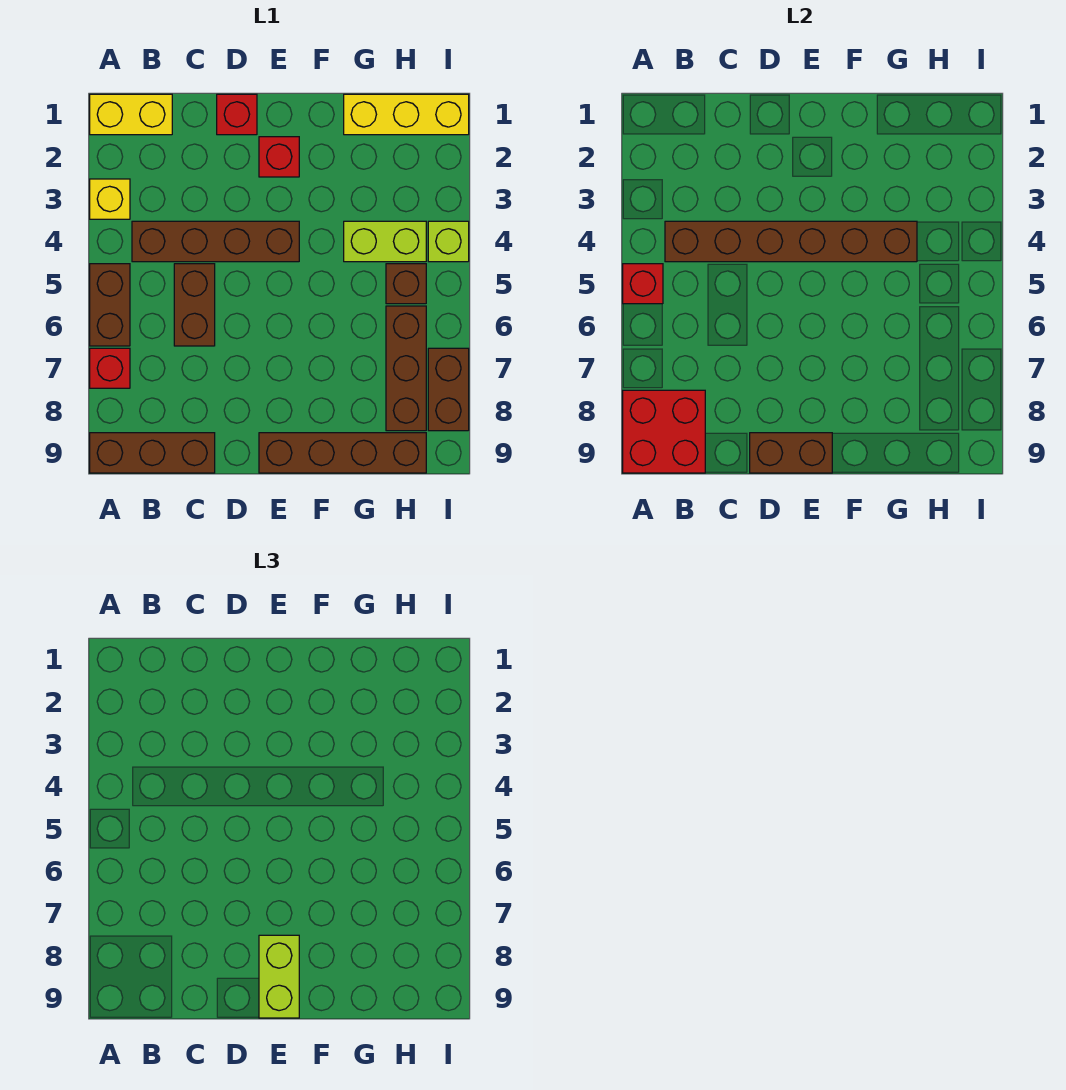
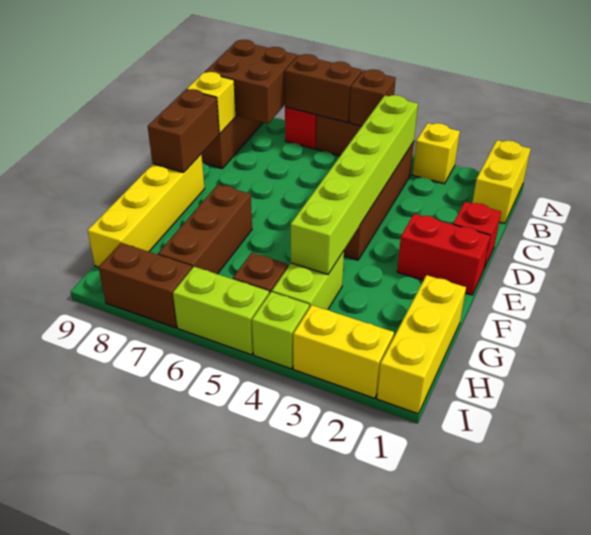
red brick A5 level 2 -> brown brick A5 level 2
red brick A8:B9 level 2 -> brown brick A8:B9 level 2
brown brick B4:G4 level 2 -> lime brick B4:G4 level 2
brown brick C5:C6 level 1 -> brown brick A6:A7 level 2
none -> yellow brick C9 level 2
red brick E2 level 1 -> red brick E1:E2 level 1
lime brick E8:E9 level 3 -> lime brick I5:I6 level 1
brown brick E9:H9 level 1 -> yellow brick E9:H9 level 1
brown brick H6:H8 level 1 -> brown brick F7:H7 level 1
none -> yellow brick I2:I3 level 1

